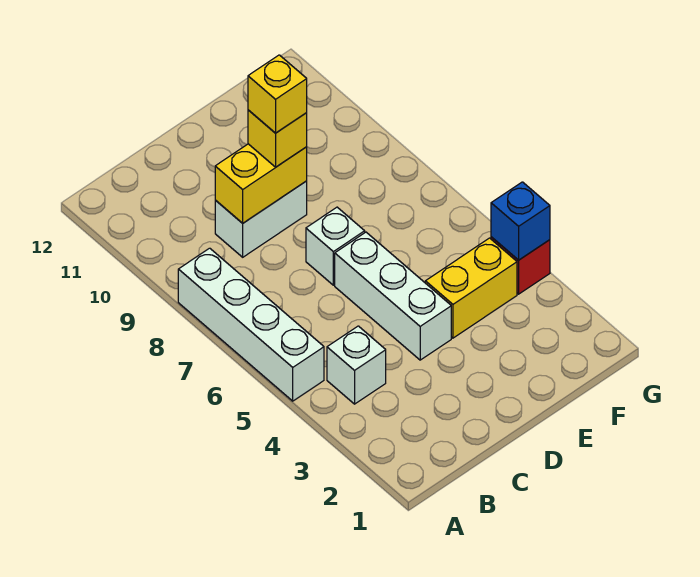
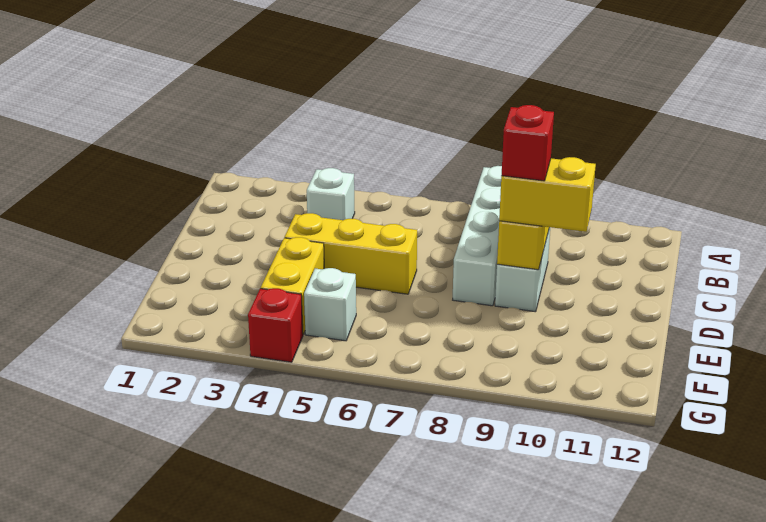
white brick A5:A8 level 1 -> white brick A8:D8 level 1
white brick D4:D6 level 1 -> yellow brick D4:D6 level 1
white brick D7 level 1 -> white brick F5 level 1
yellow brick D9 level 3 -> yellow brick D9:D10 level 3
yellow brick D9 level 4 -> red brick D9 level 4
blue brick G4 level 2 -> none

